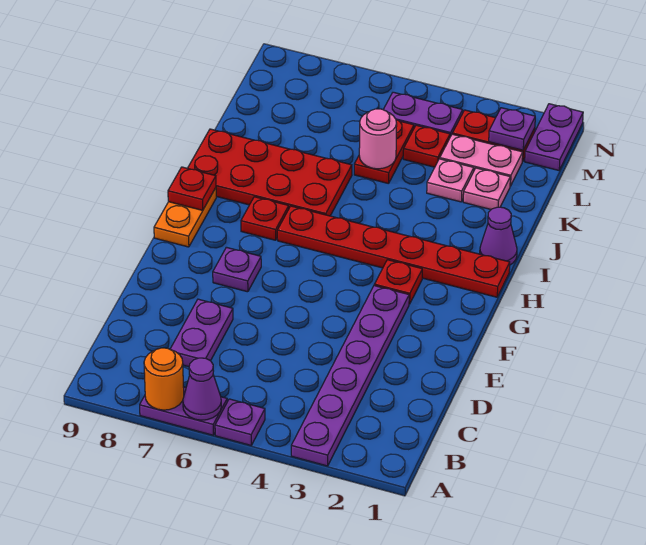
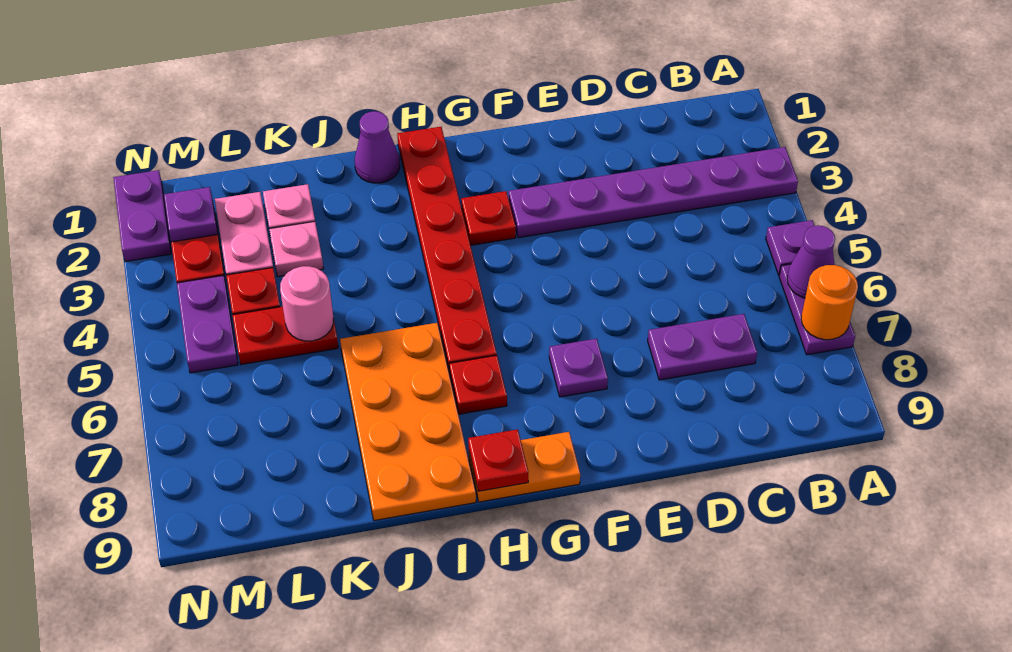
red plate I6:J9 level 1 -> orange plate I6:J9 level 1
purple plate M1:N1 level 1 -> purple plate N1:N2 level 1

